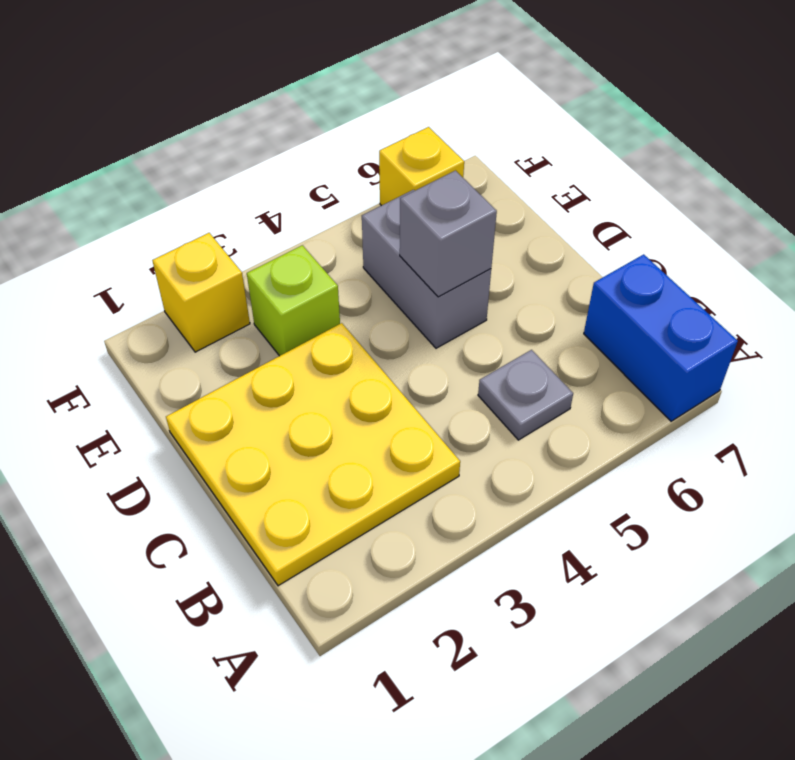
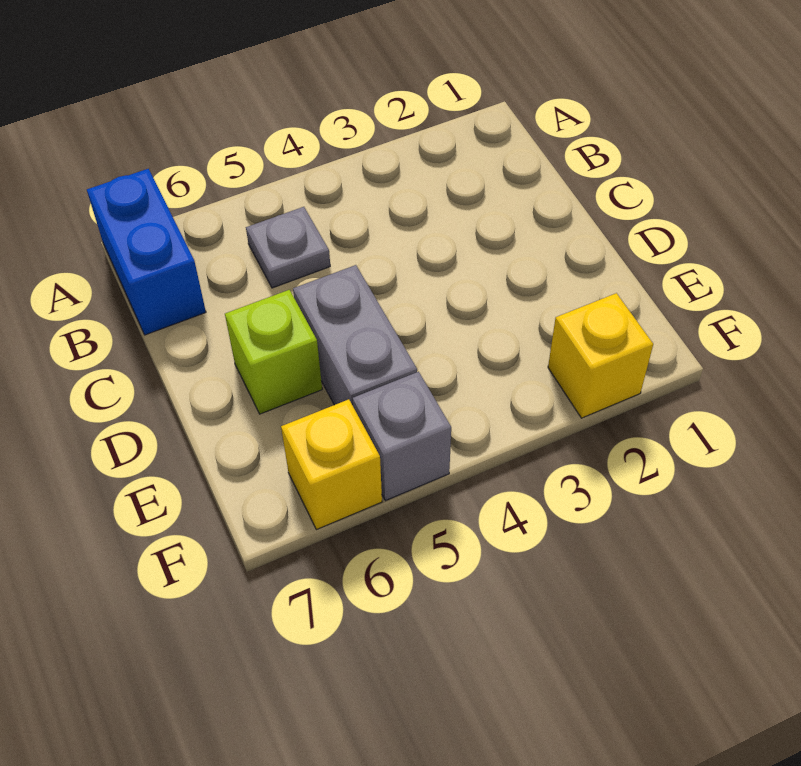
yellow plate B1:D3 level 1 -> none
grey brick D5 level 2 -> grey brick F5 level 1
lime brick E3 level 1 -> lime brick D6 level 1

